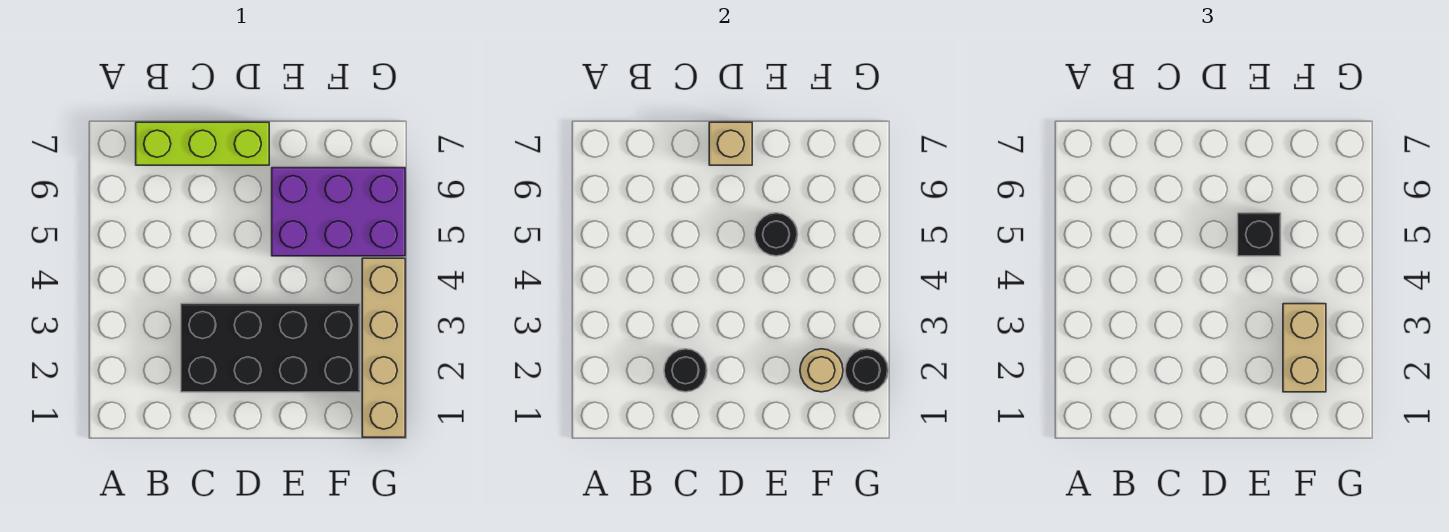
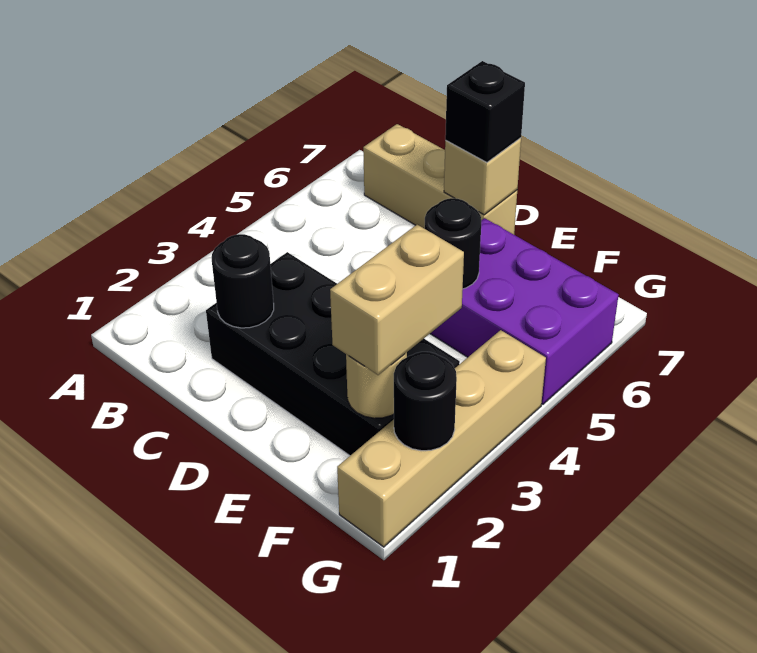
lime brick B7:D7 level 1 -> tan brick B7:D7 level 1
black brick E5 level 3 -> black brick D7 level 3

